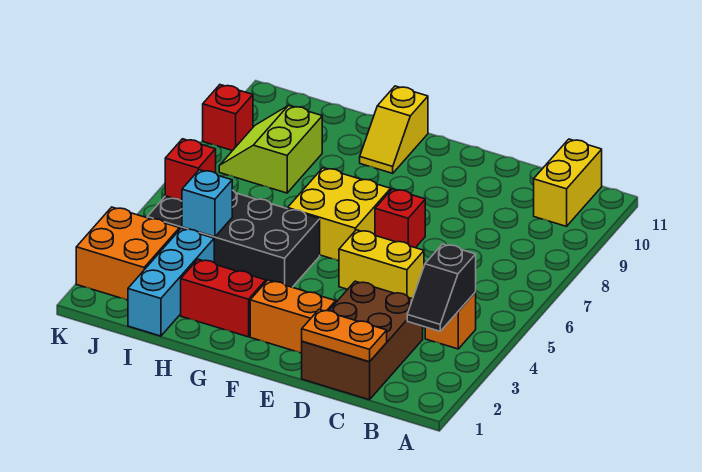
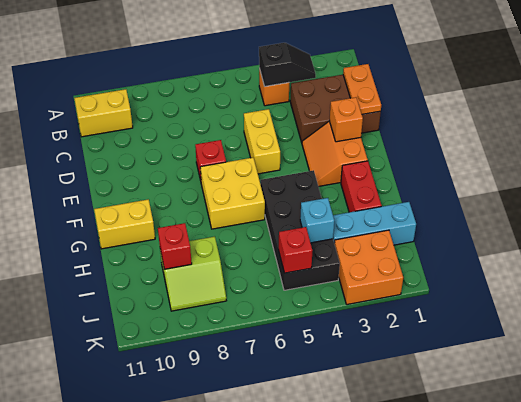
none -> orange brick E2 level 2
yellow slope G10:G11 level 1 top 11 -> yellow brick G10:G11 level 1
red brick K9 level 1 -> red brick I9 level 2

